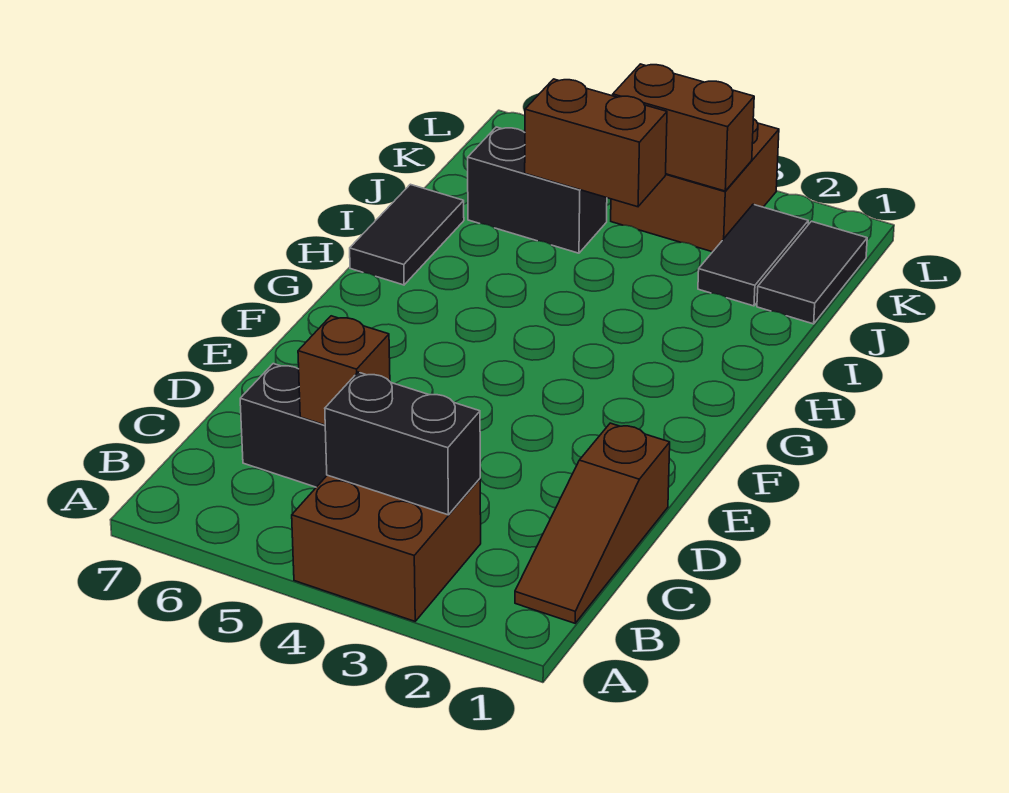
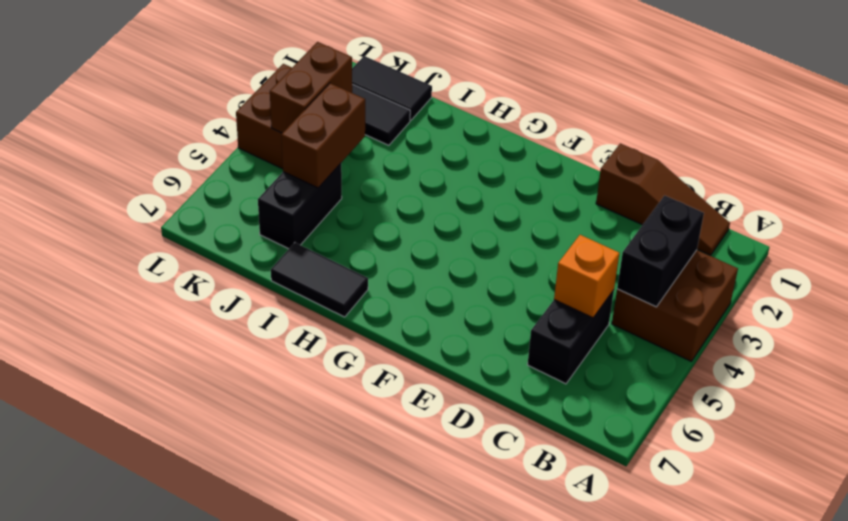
brown brick C5 level 2 -> orange brick C5 level 2

